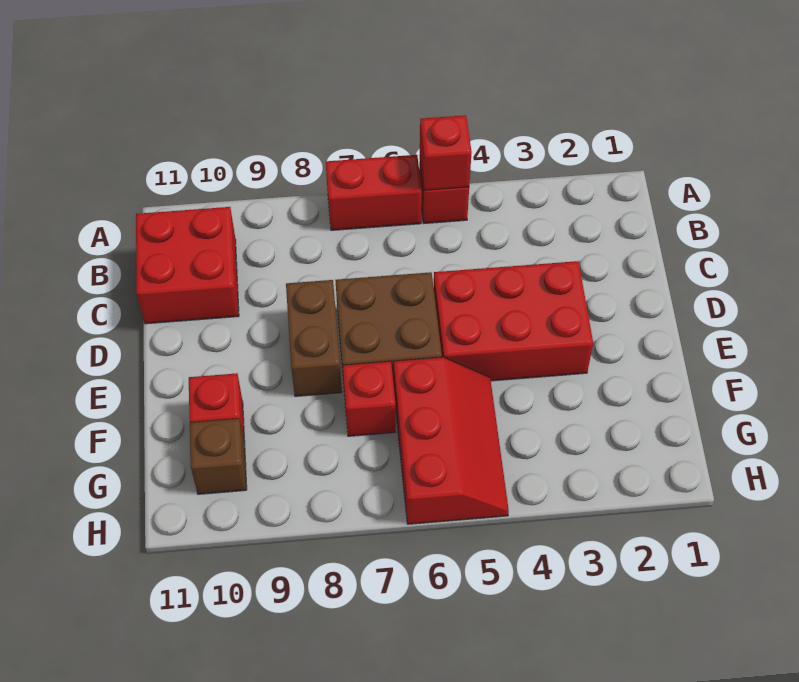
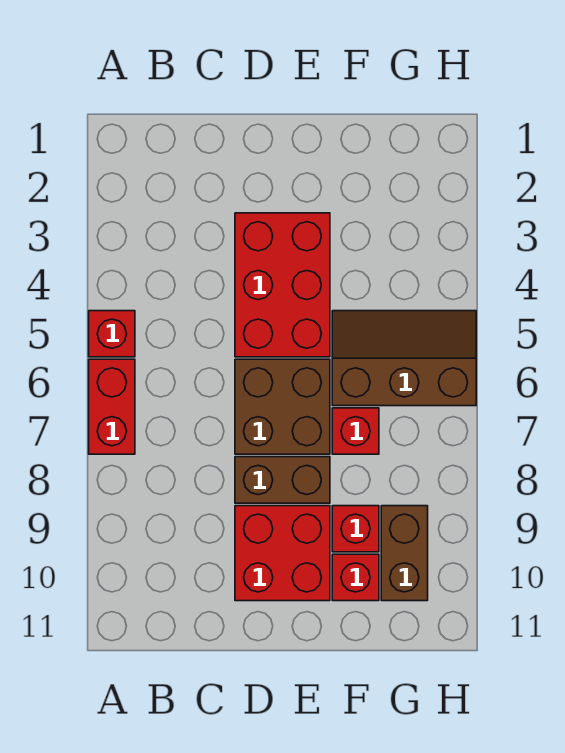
red brick A5 level 2 -> red brick F9 level 1
red brick B10:C11 level 1 -> red brick D9:E10 level 1
red slope F5:H6 level 1 top 6 -> brown slope F5:H6 level 1 top 6
brown brick G10 level 1 -> brown brick G9:G10 level 1

